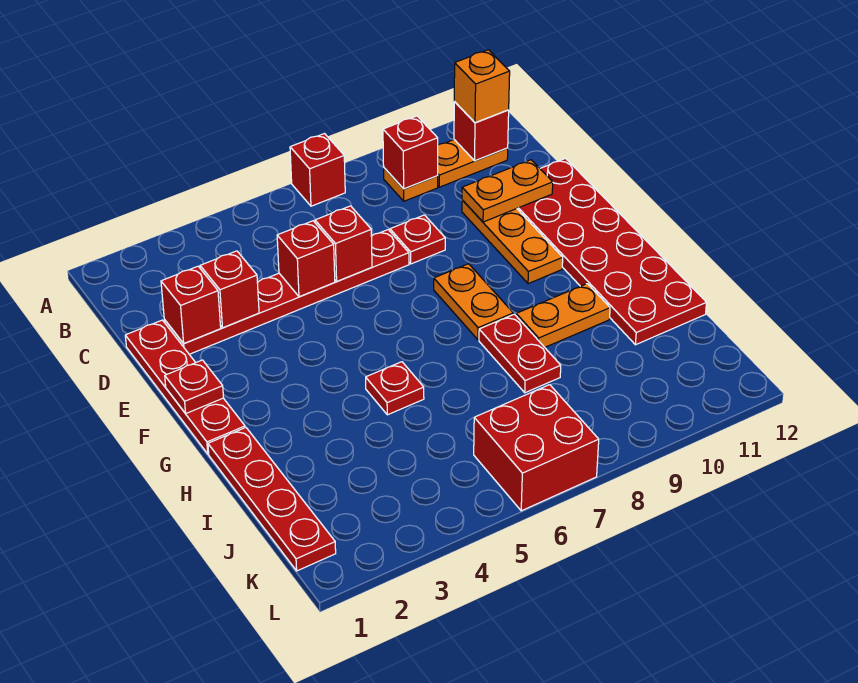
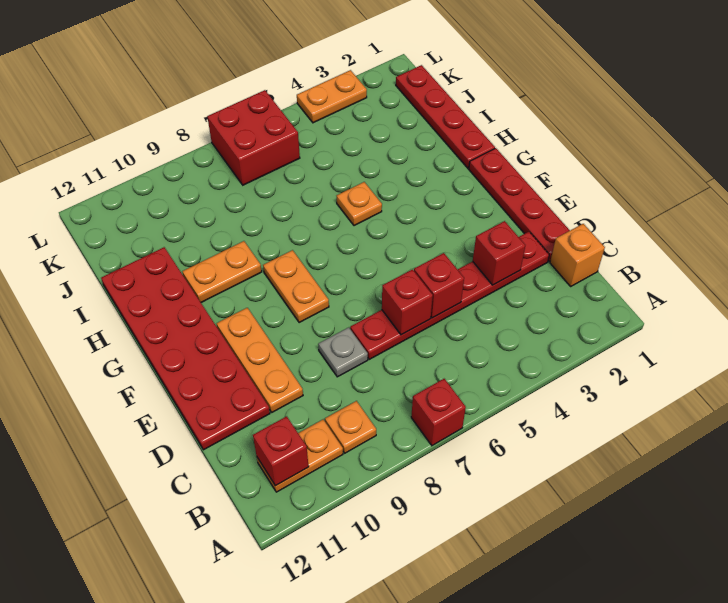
red brick B9 level 2 -> none
orange brick B11 level 3 -> orange brick C1 level 1
red brick D2 level 2 -> none
red plate D8 level 1 -> grey plate D8 level 1
orange plate D10:D11 level 2 -> orange plate L3:L4 level 1
red plate F1 level 2 -> none
red plate H5 level 1 -> orange plate H5 level 1
red plate H8:I8 level 1 -> none

